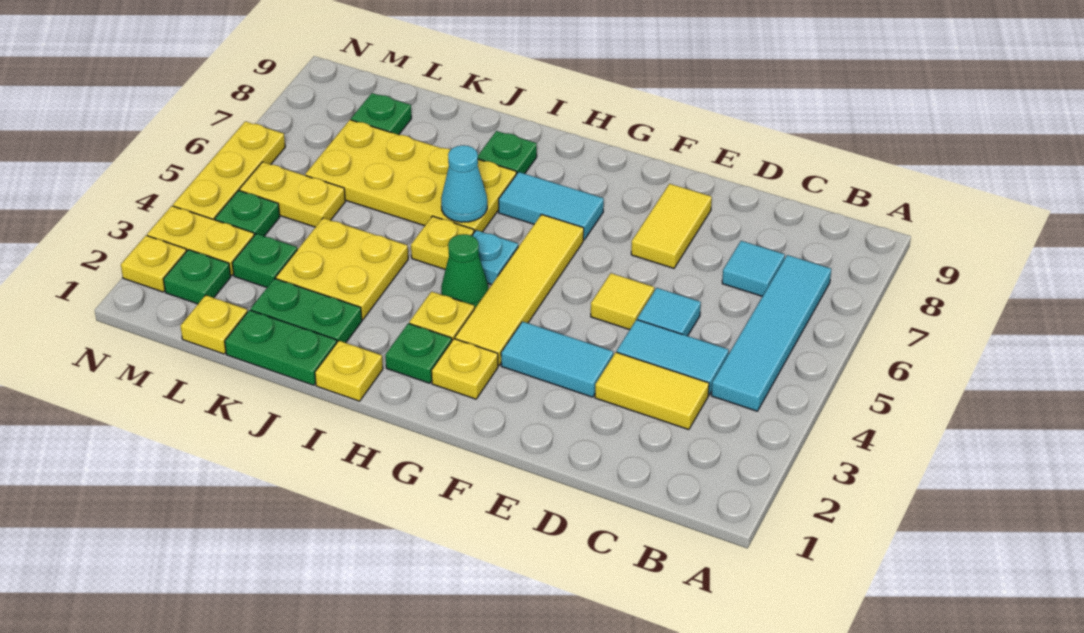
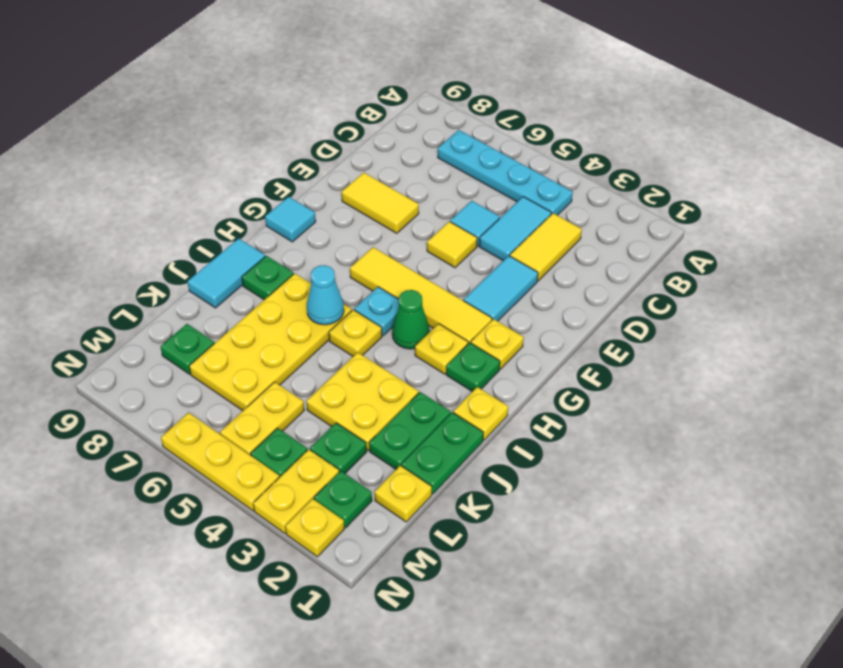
cyan tile B4:B7 level 1 -> cyan plate B4:B7 level 1
cyan tile C7 level 1 -> cyan tile G9 level 1
cyan tile G7:H7 level 1 -> cyan tile I9:J9 level 1

